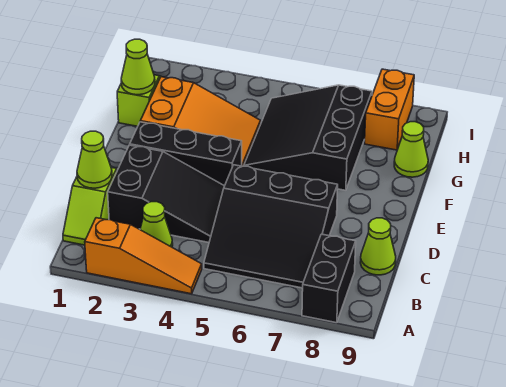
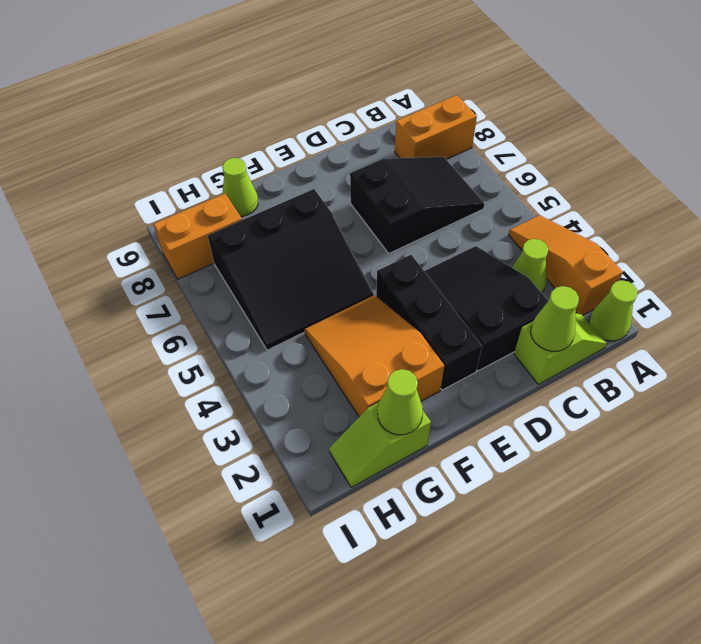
black brick A8:B8 level 1 -> orange brick A8:B8 level 1
black slope B5:D7 level 1 top D -> black slope B6:D7 level 1 top D
lime cone C9 level 1 -> lime cone A1 level 1

